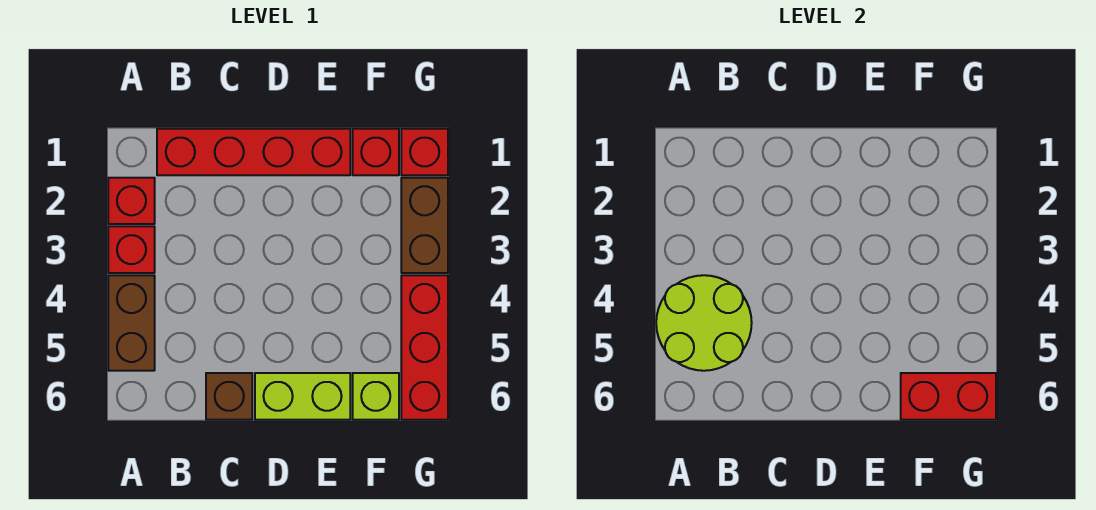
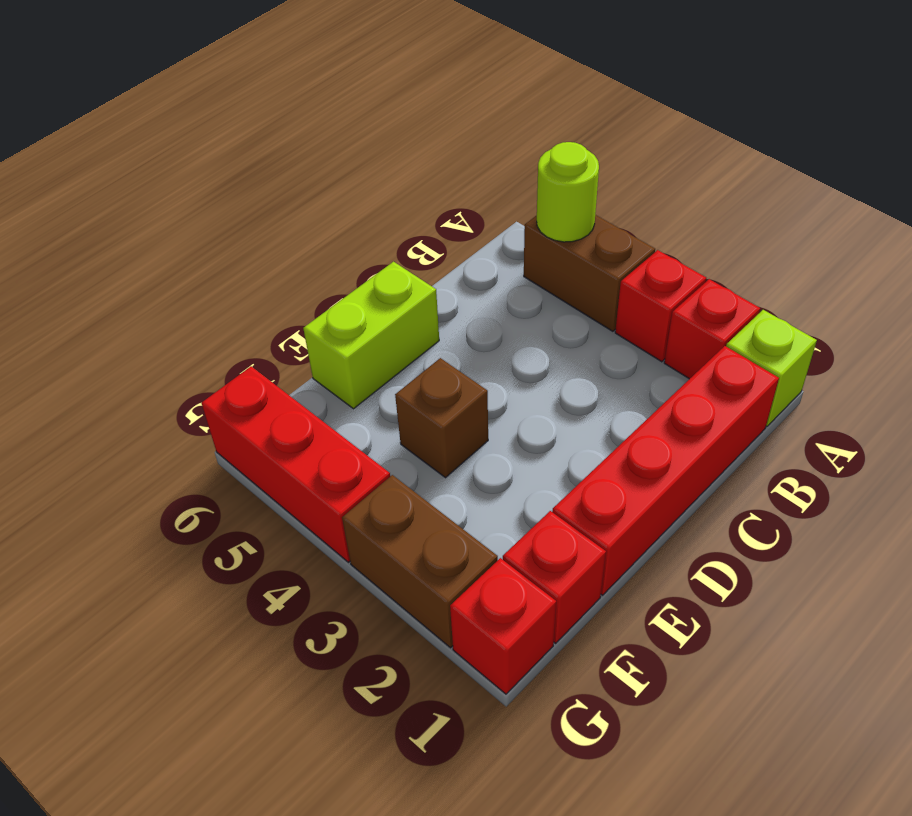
lime round brick A4:B5 level 2 -> lime round brick A5 level 2
brown brick C6 level 1 -> brown brick E4 level 1
lime brick F6 level 1 -> lime brick A1 level 1
red brick F6:G6 level 2 -> none

